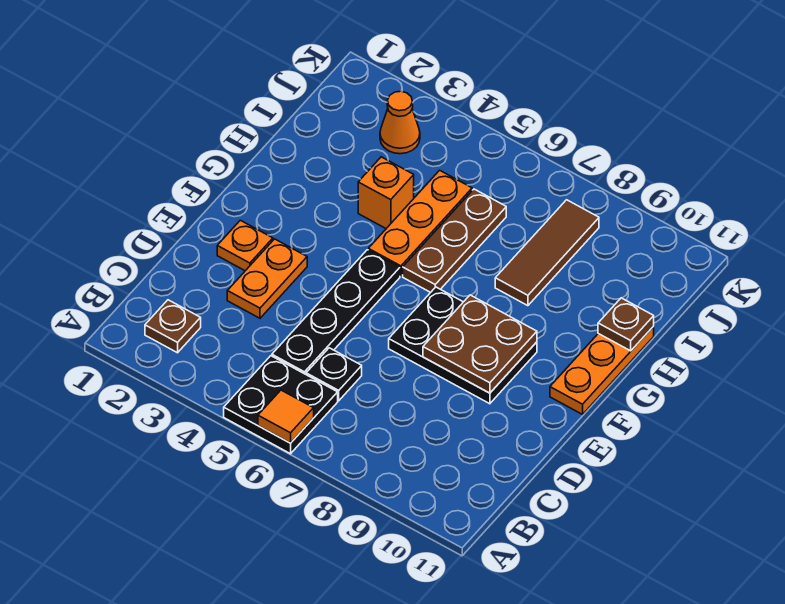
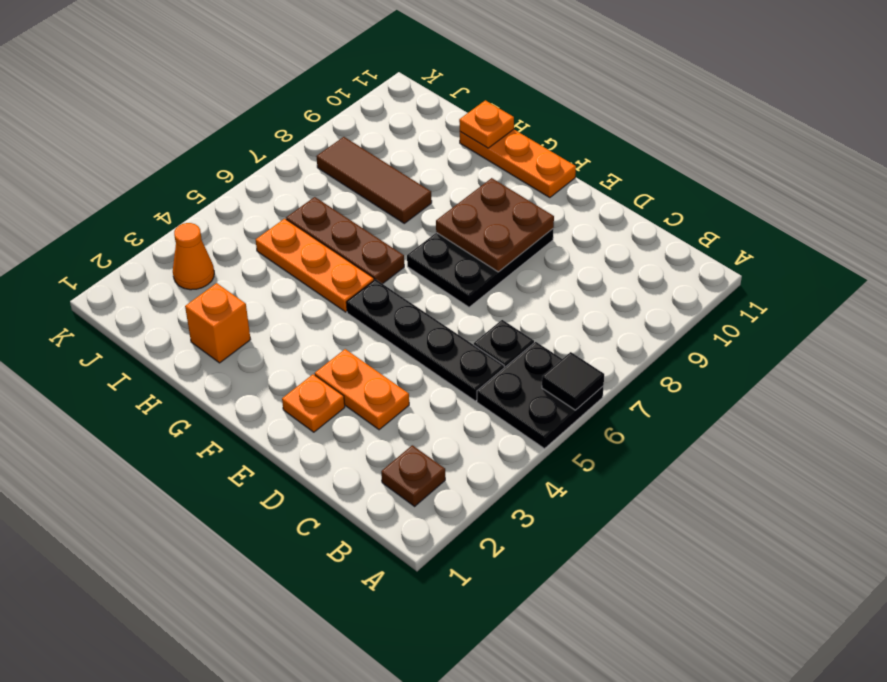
orange tile A6 level 2 -> black tile A6 level 2
orange brick H4 level 1 -> orange brick H2 level 1
brown plate H11 level 2 -> orange plate H11 level 2

